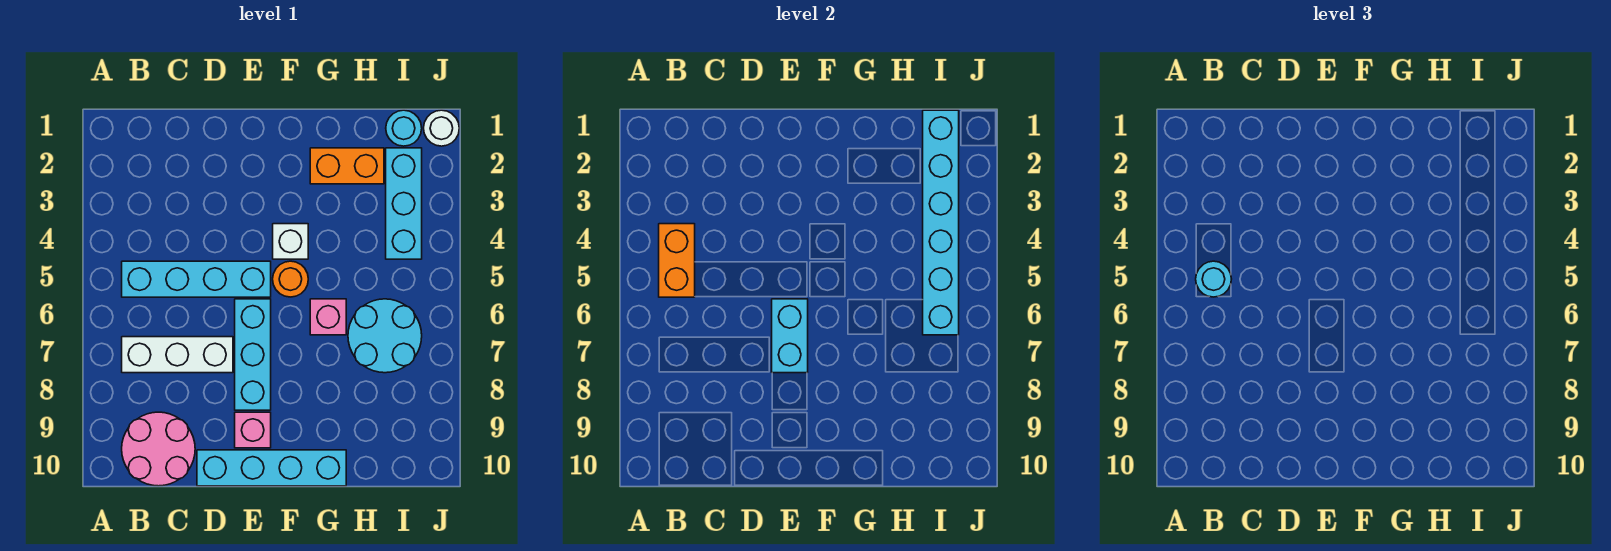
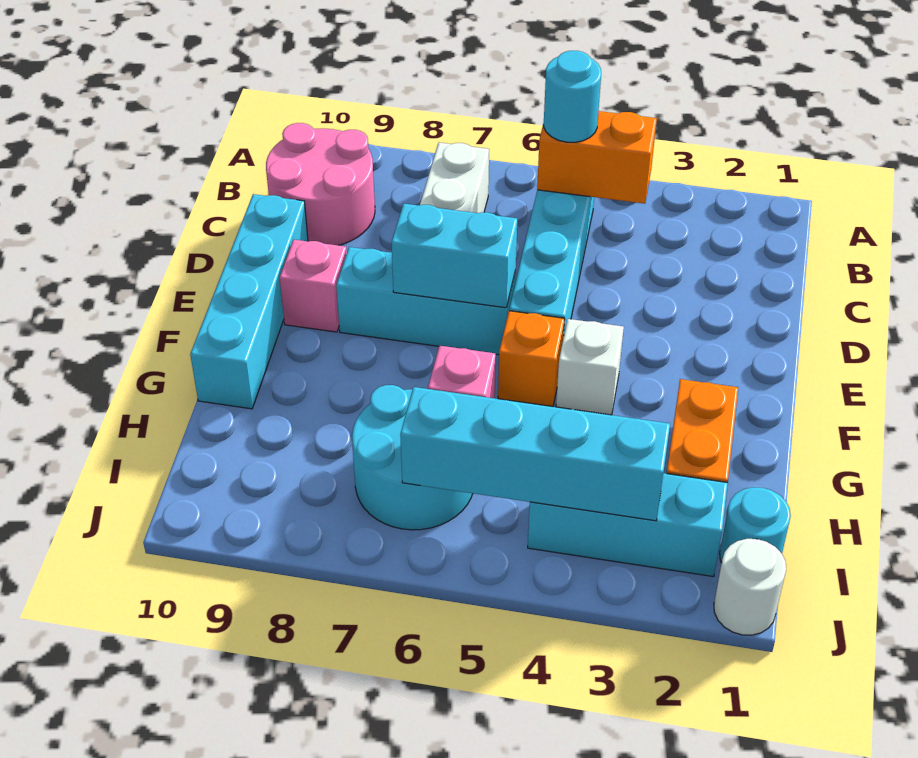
orange round brick F5 level 1 -> orange brick F5 level 1
cyan brick I1:I6 level 2 -> cyan brick I3:I6 level 2

